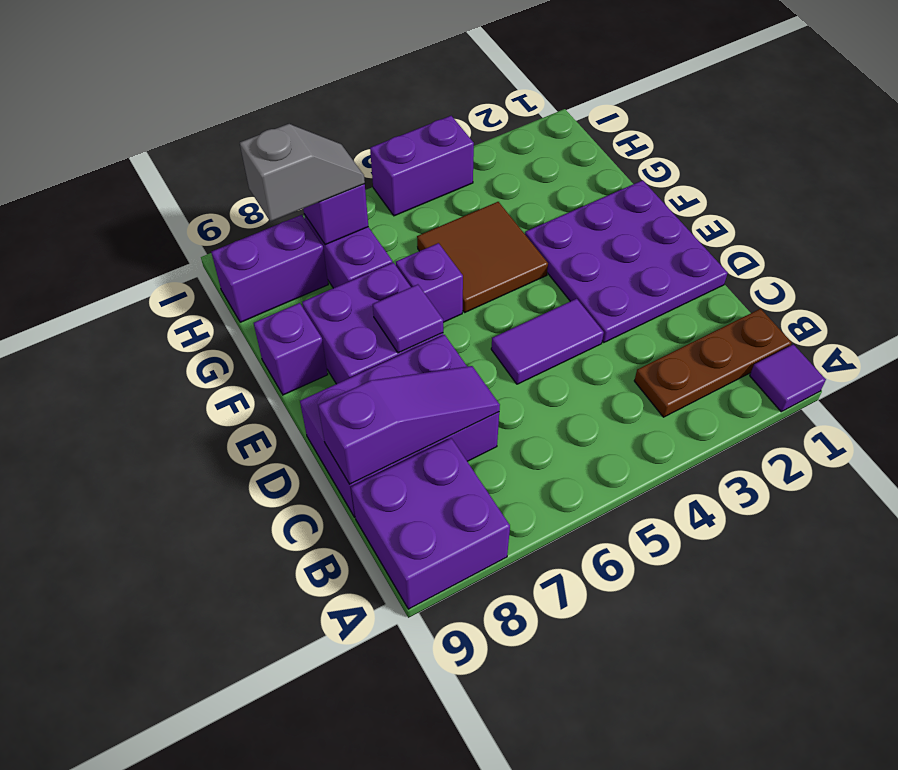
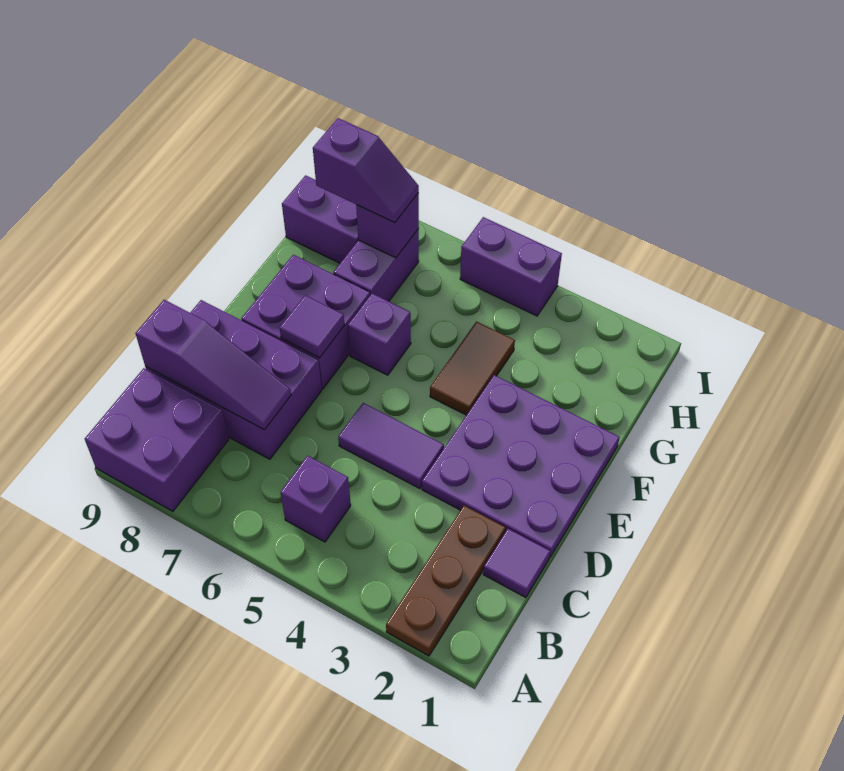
purple tile A1 level 1 -> purple tile C1 level 1
brown plate B1:B3 level 1 -> brown plate A2:C2 level 1
brown tile F4:G5 level 1 -> brown tile F4:G4 level 1
purple brick F9 level 1 -> purple brick B5 level 1
grey slope H7:H8 level 3 top 8 -> purple slope H7:H8 level 3 top 8

